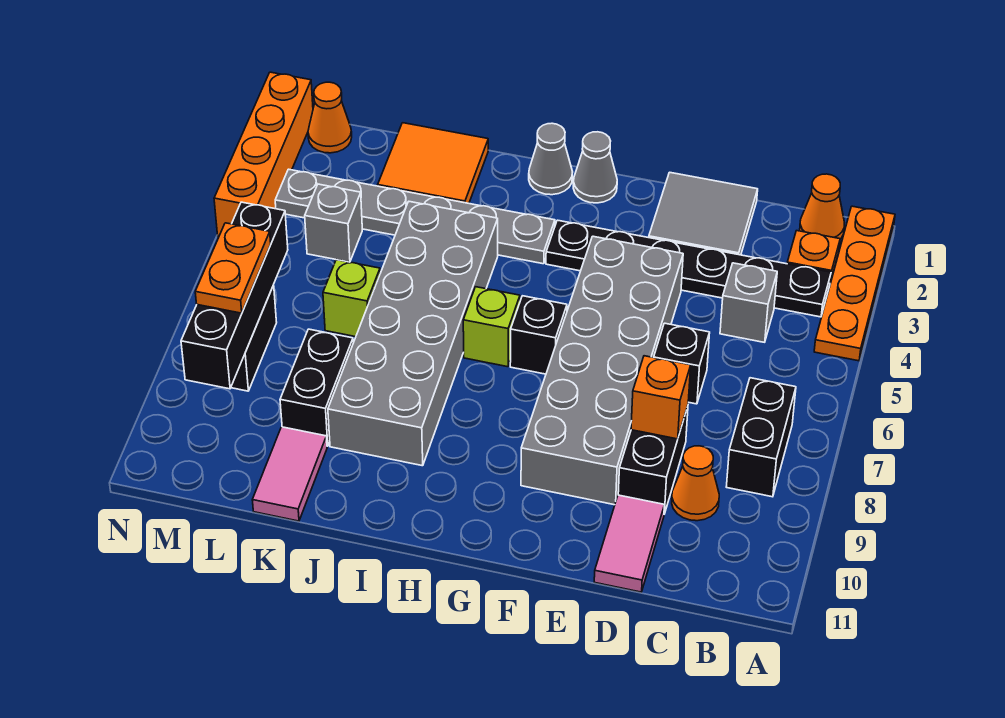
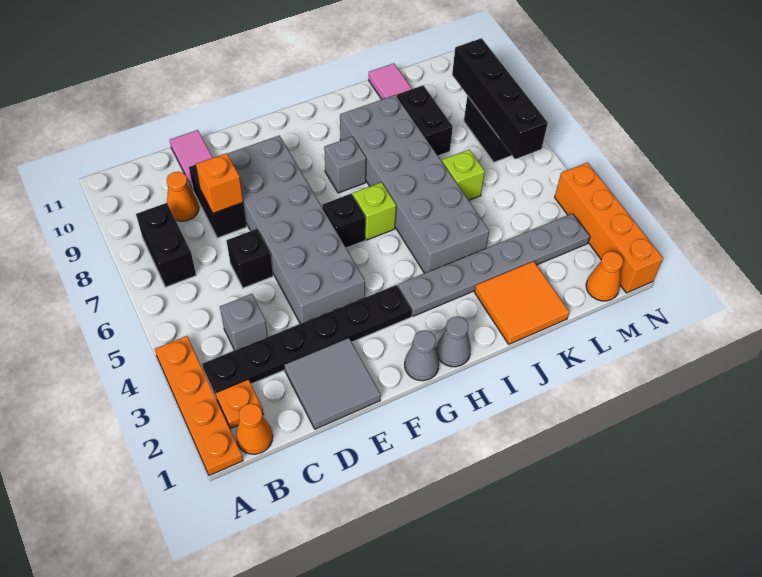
grey brick L4 level 1 -> grey brick H8 level 1
orange plate M7:M8 level 3 -> none

